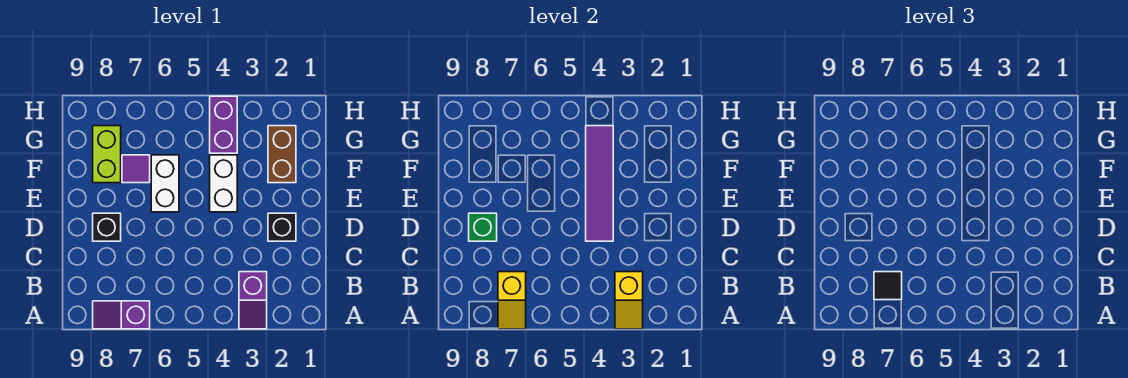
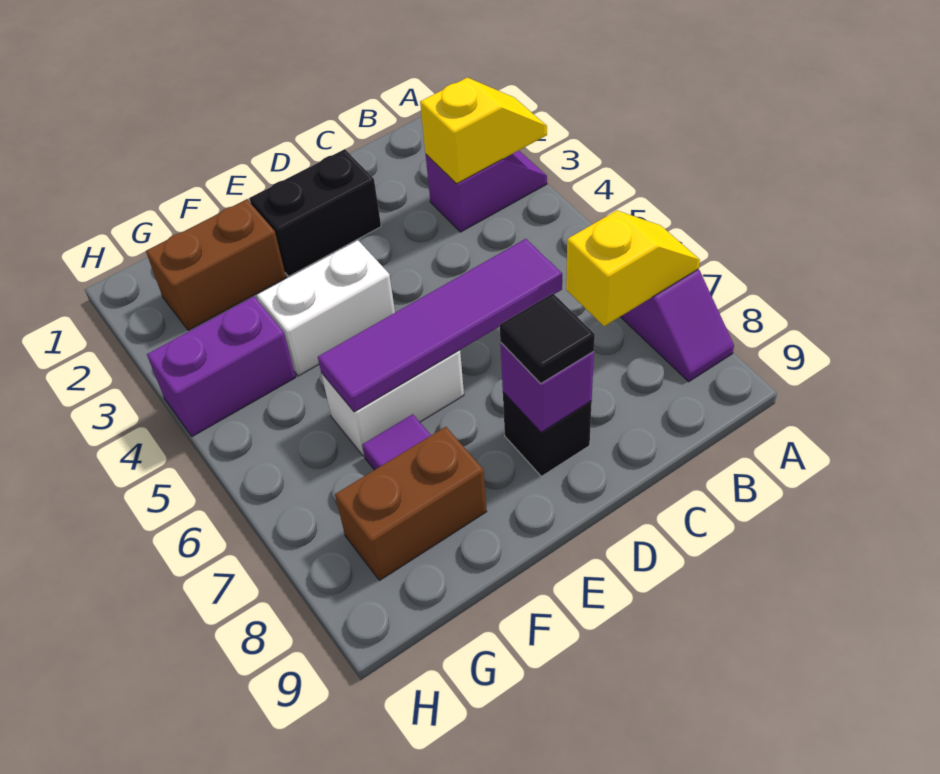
black tile B7 level 3 -> black tile D8 level 3
black brick D2 level 1 -> black brick D2:E2 level 1
purple tile D4:G4 level 2 -> purple tile C6:F6 level 2
green brick D8 level 2 -> purple brick D8 level 2
lime brick F8:G8 level 1 -> brown brick F8:G8 level 1

